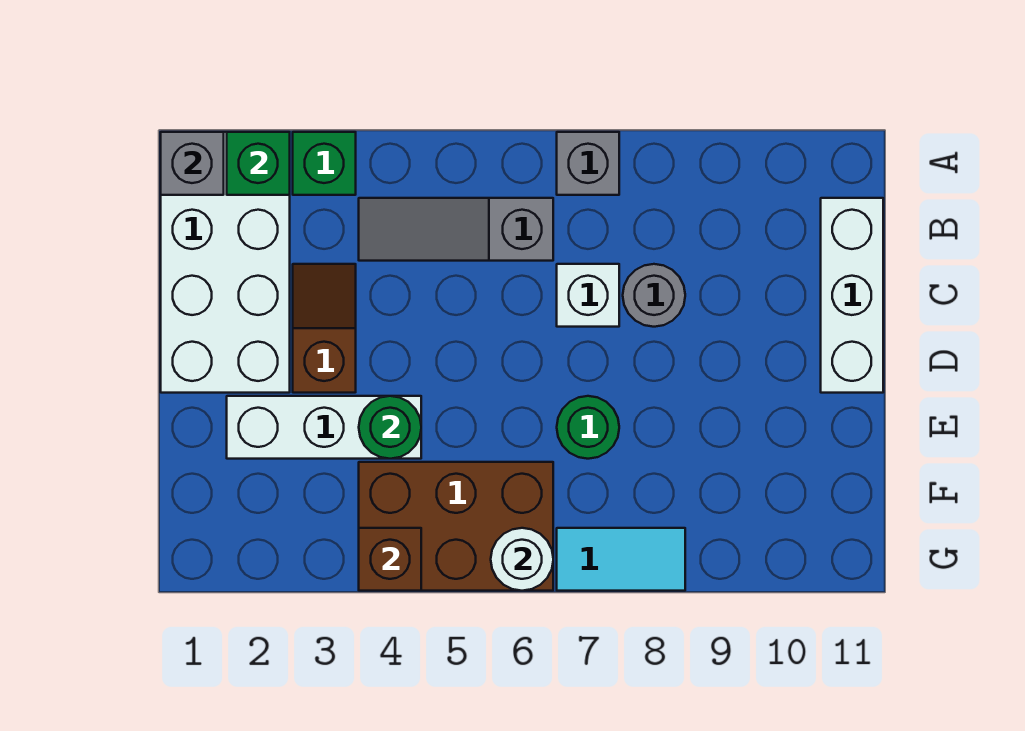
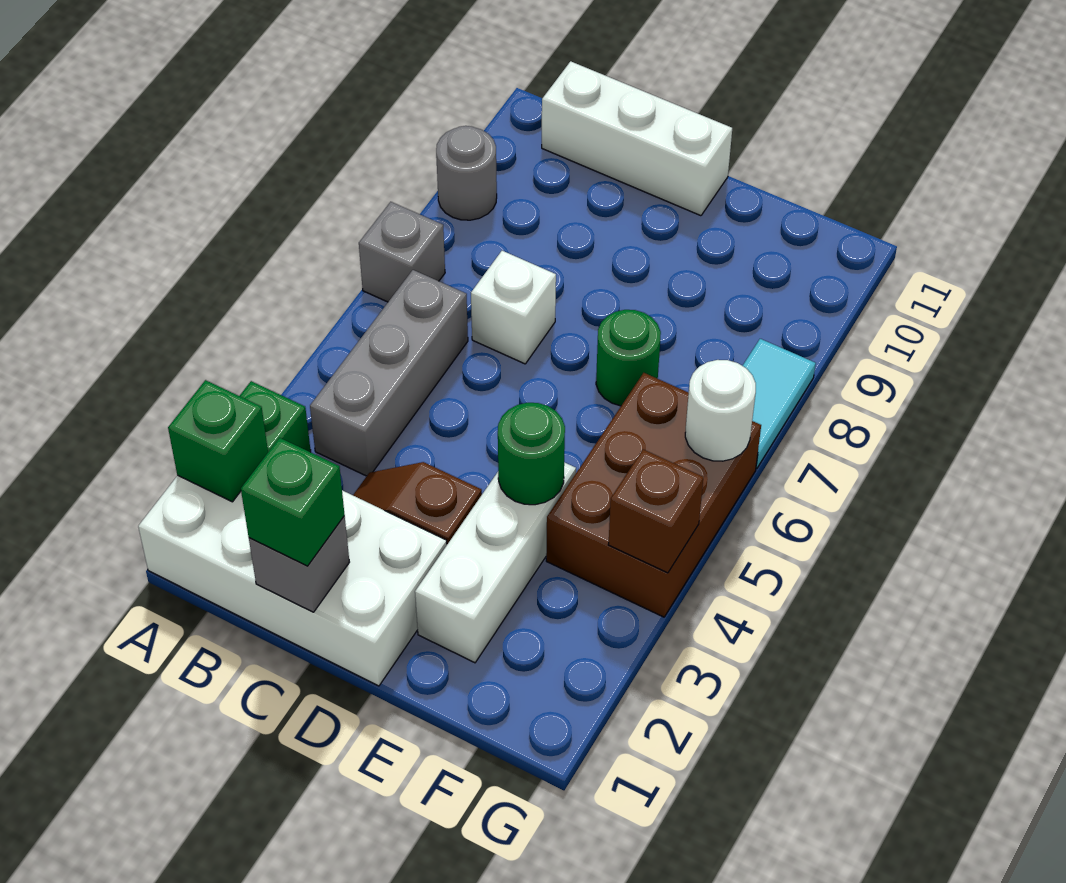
grey brick A1 level 2 -> grey brick C1 level 2
grey slope B4:B6 level 1 top 6 -> grey brick B4:B6 level 1
none -> green brick C1 level 3
grey round brick C8 level 1 -> grey round brick A9 level 1

